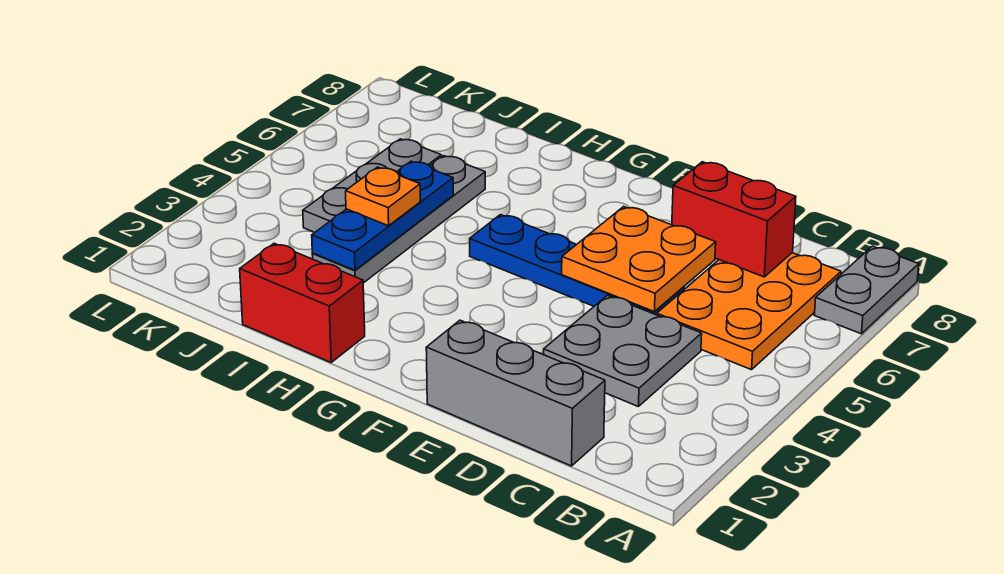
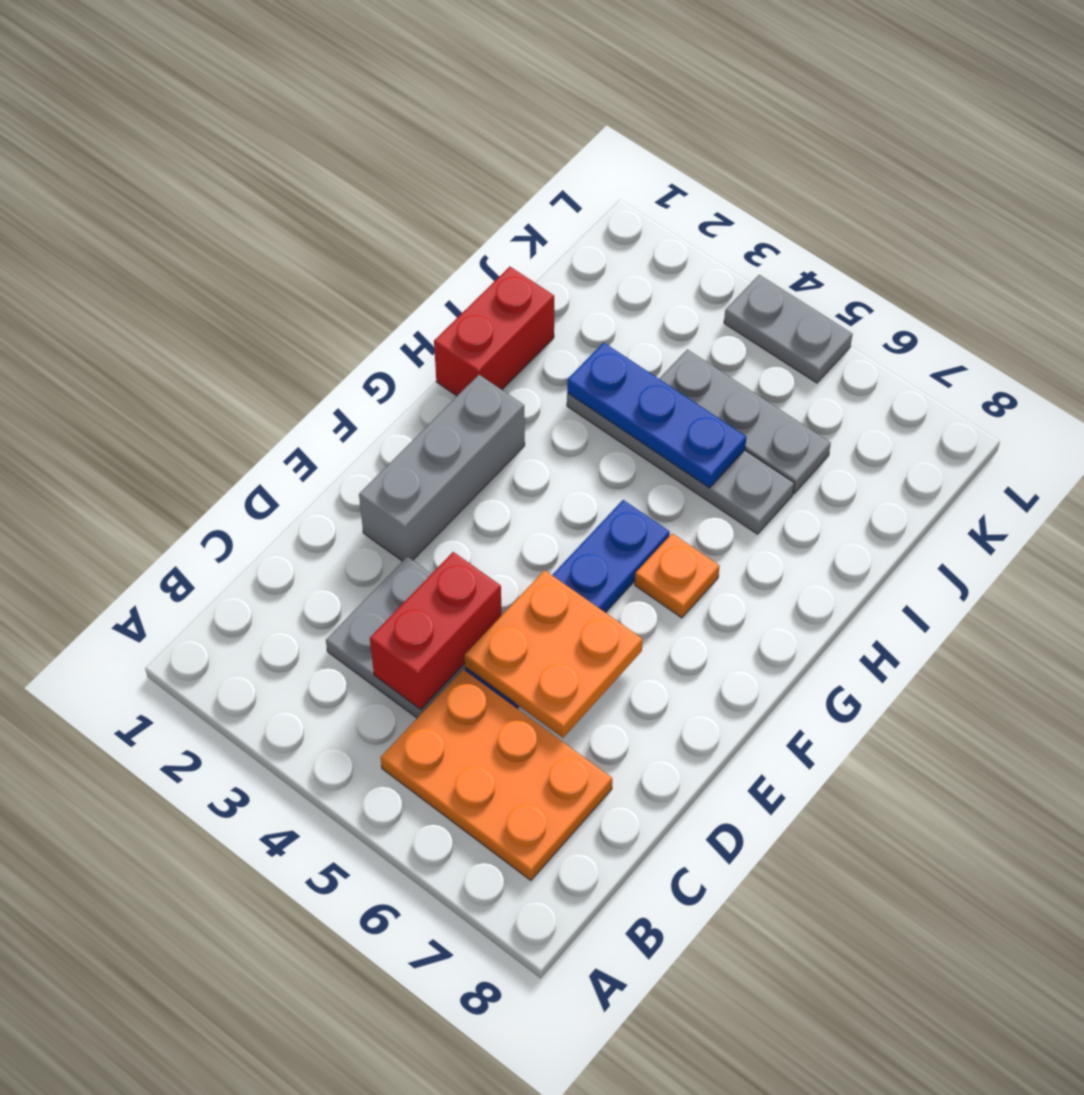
grey plate A7:A8 level 1 -> grey plate L4:L5 level 1
grey brick C1:E1 level 1 -> grey brick E2:G2 level 1
red brick C7:D7 level 2 -> red brick C4:D4 level 2
orange plate I4 level 3 -> orange plate G6 level 1

